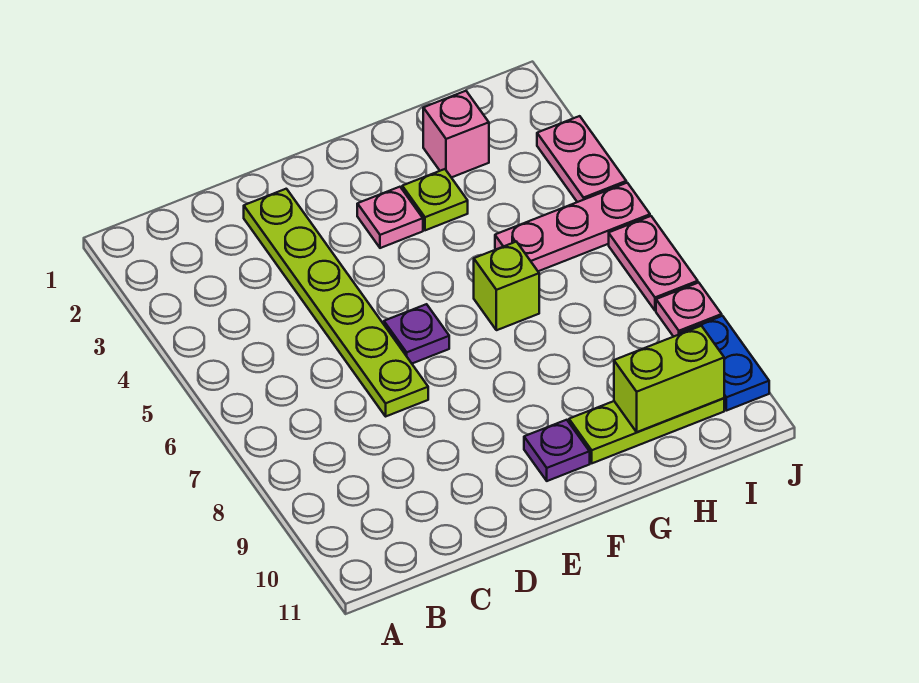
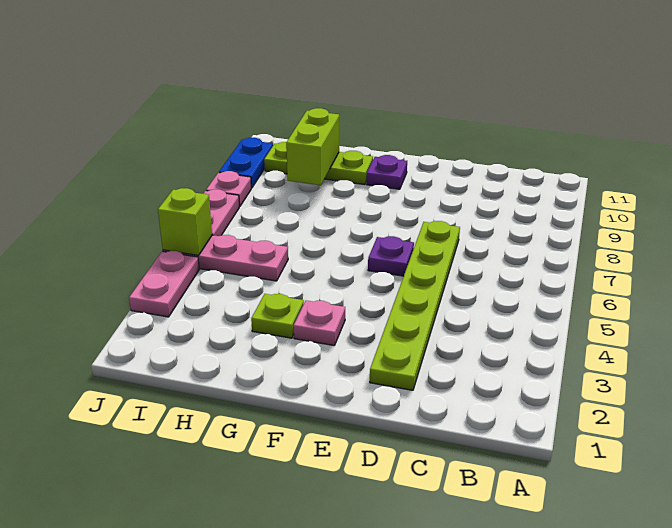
lime brick G6 level 1 -> lime brick J5 level 2
pink brick H2 level 1 -> none
lime brick H10:I10 level 2 -> lime brick H9:H10 level 2

